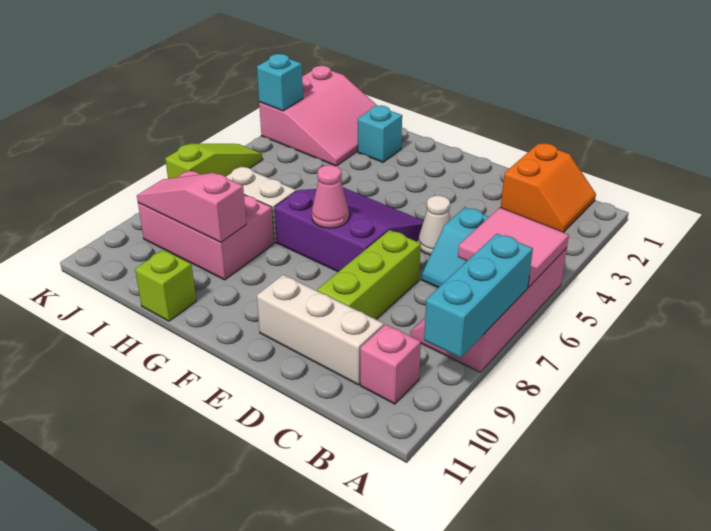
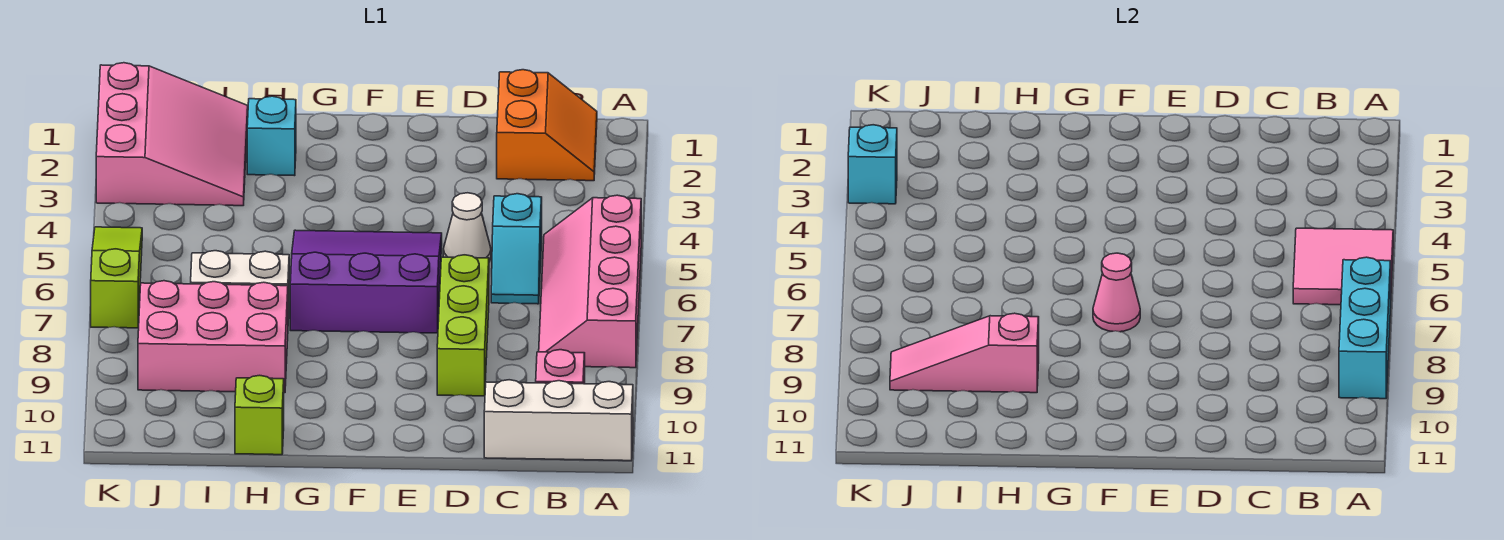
white brick C10:E10 level 1 -> white brick A11:C11 level 1

